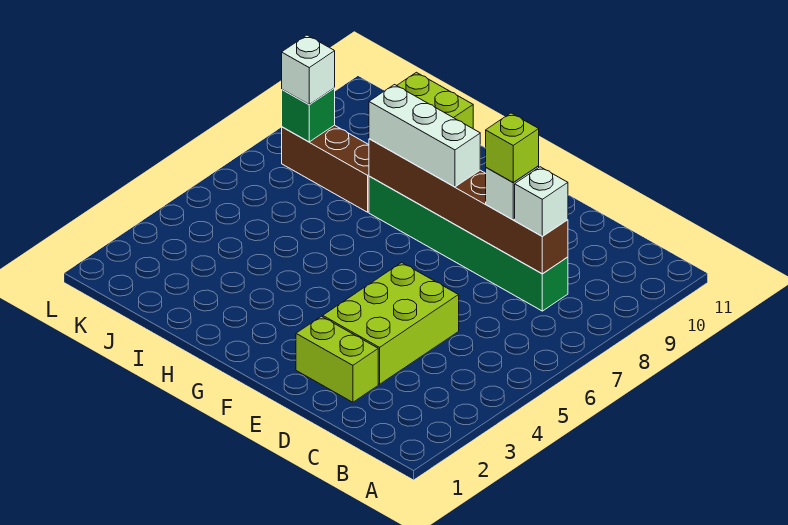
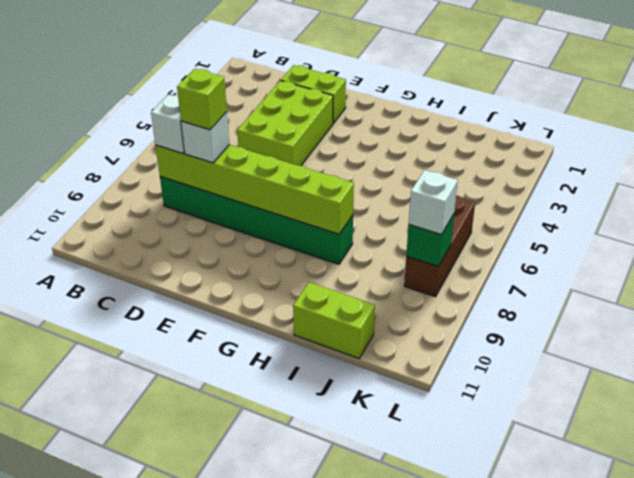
brown brick C8:H8 level 2 -> lime brick C8:H8 level 2
white brick F8:H8 level 3 -> none
brown brick I8:K8 level 1 -> brown brick K6:K8 level 1

